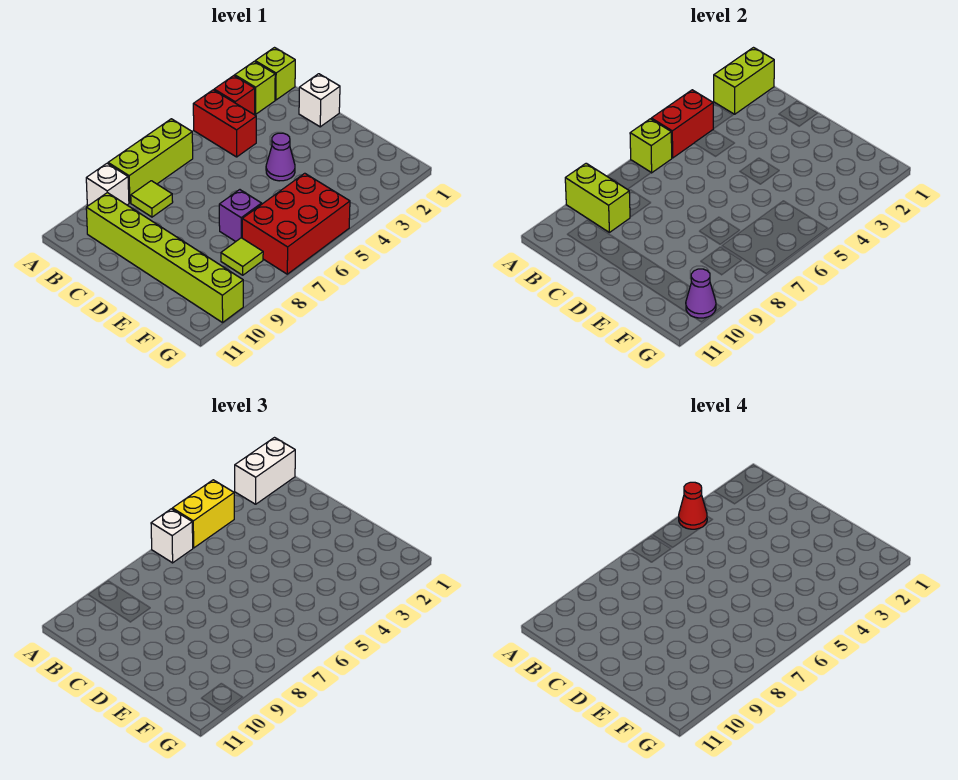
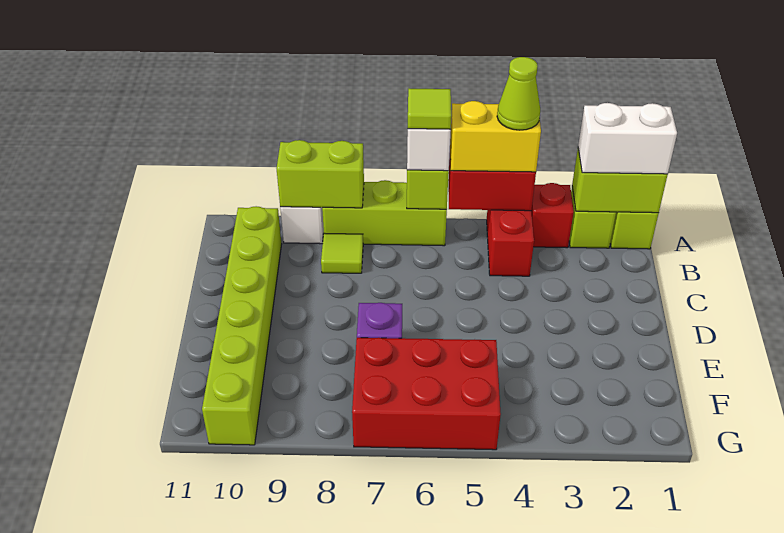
red cone A4 level 4 -> lime cone A4 level 4
lime brick A9:B9 level 2 -> lime brick A8:A9 level 2
white brick C1 level 1 -> none
purple cone D4 level 1 -> none
lime tile F8 level 1 -> lime tile A6 level 4
purple cone G10 level 2 -> none

